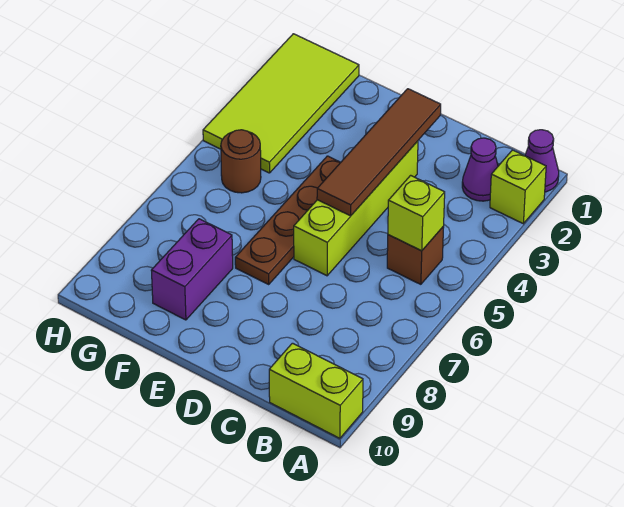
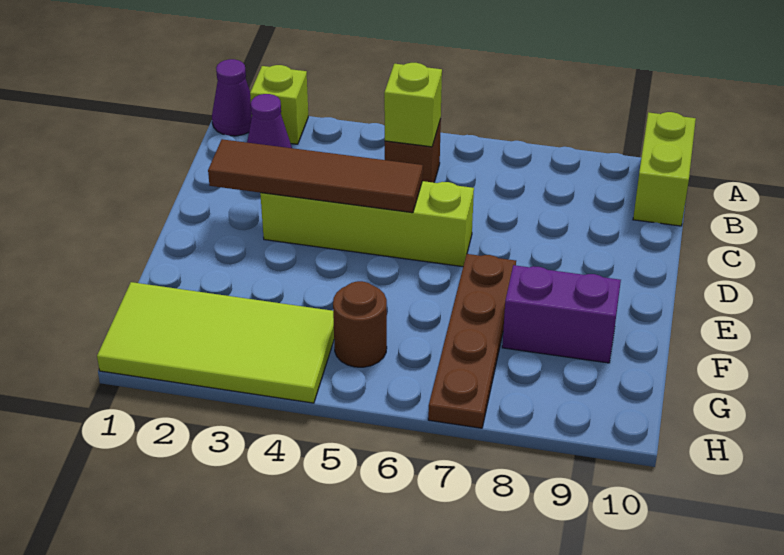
brown plate E4:E7 level 1 -> brown plate E7:H7 level 1

